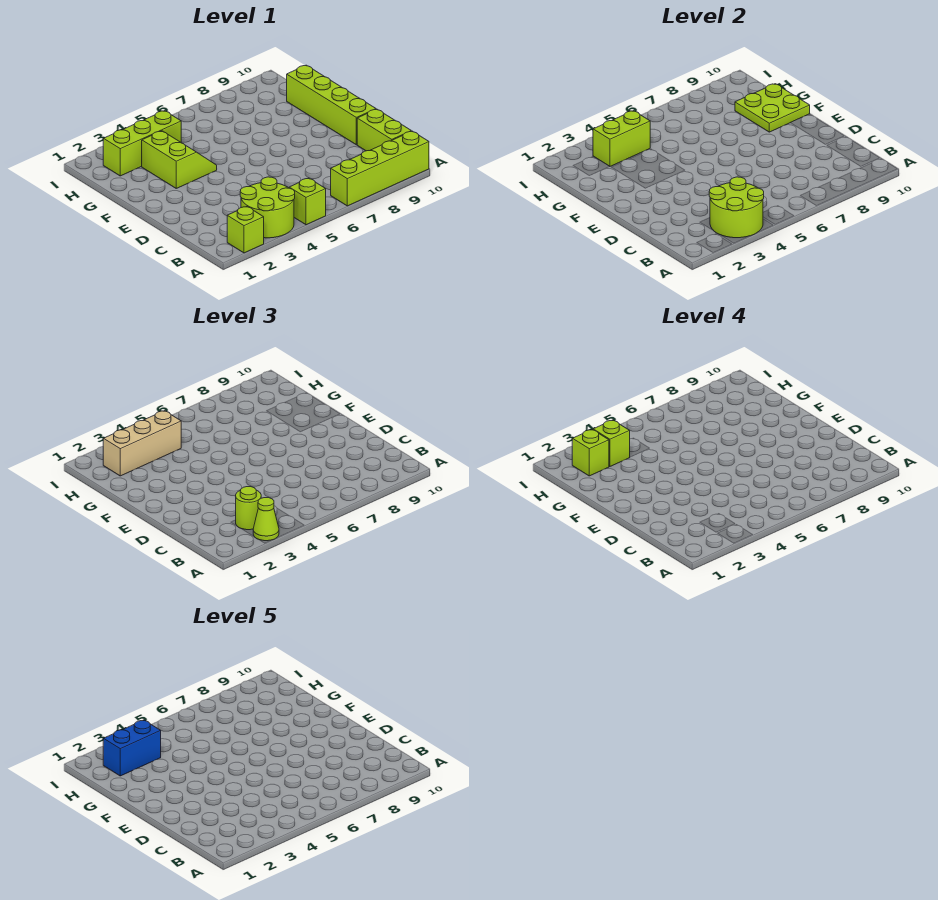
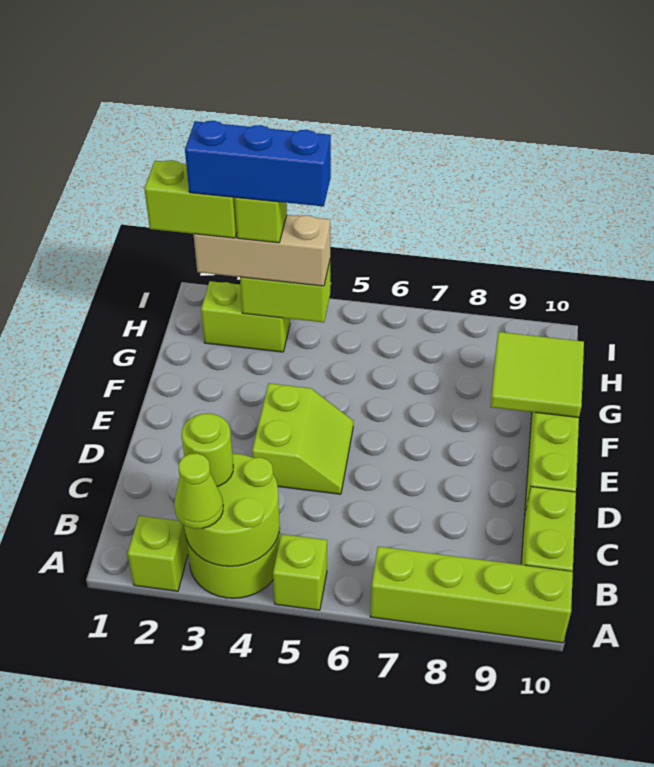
lime slope F3:G4 level 1 top 3 -> lime slope D4:E5 level 1 top 4
lime plate F9:G10 level 2 -> lime tile F9:G10 level 2
lime brick H2:H4 level 1 -> lime brick H2:H3 level 1
lime brick H2 level 4 -> lime brick H1:H2 level 4
blue brick H2:H3 level 5 -> blue brick H2:H4 level 5

